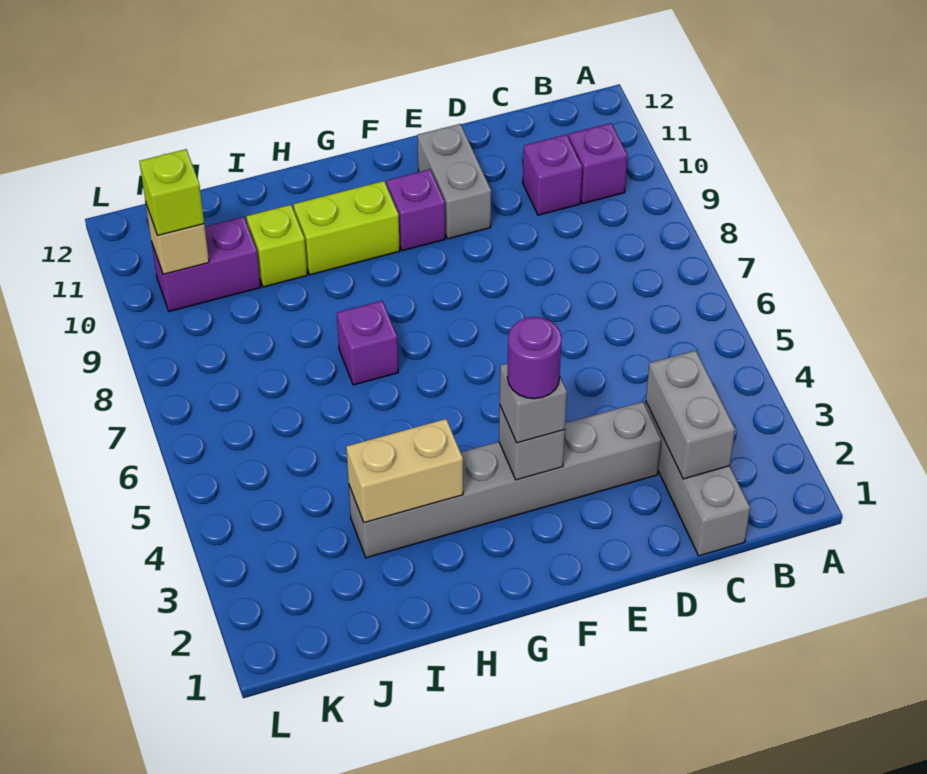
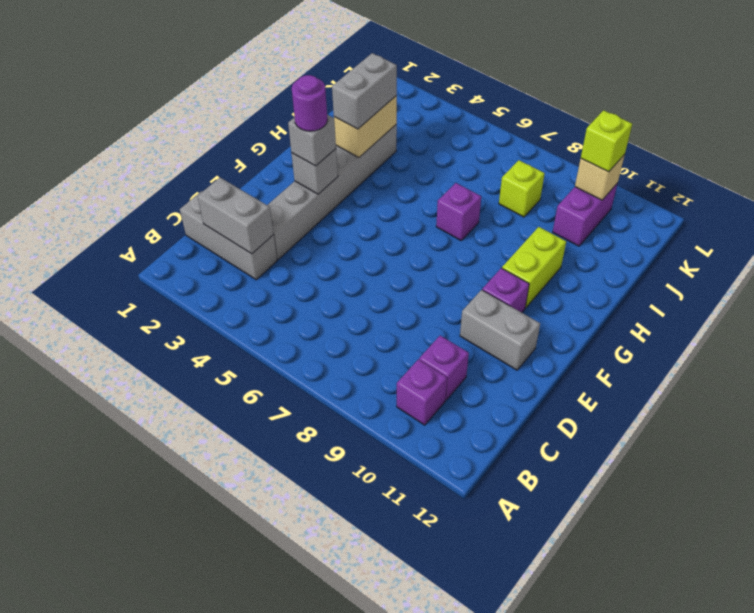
none -> grey brick H3:I3 level 3
lime brick I10 level 1 -> lime brick J8 level 1

